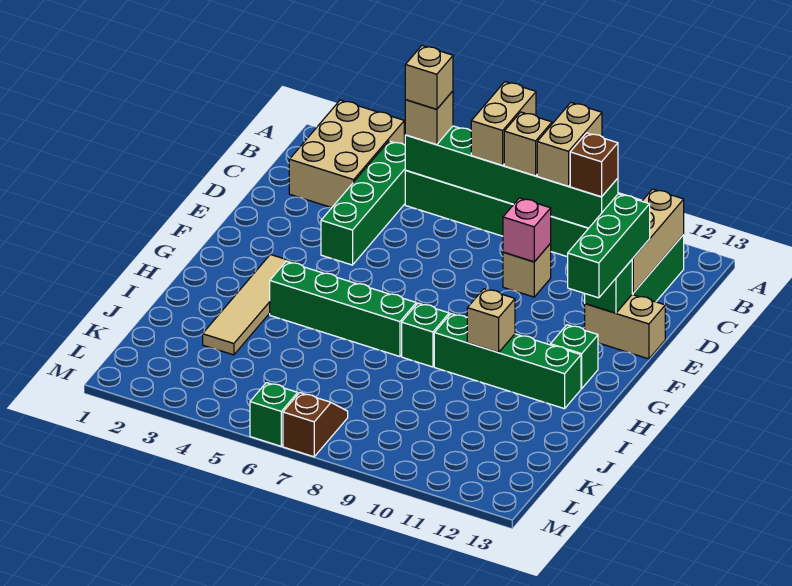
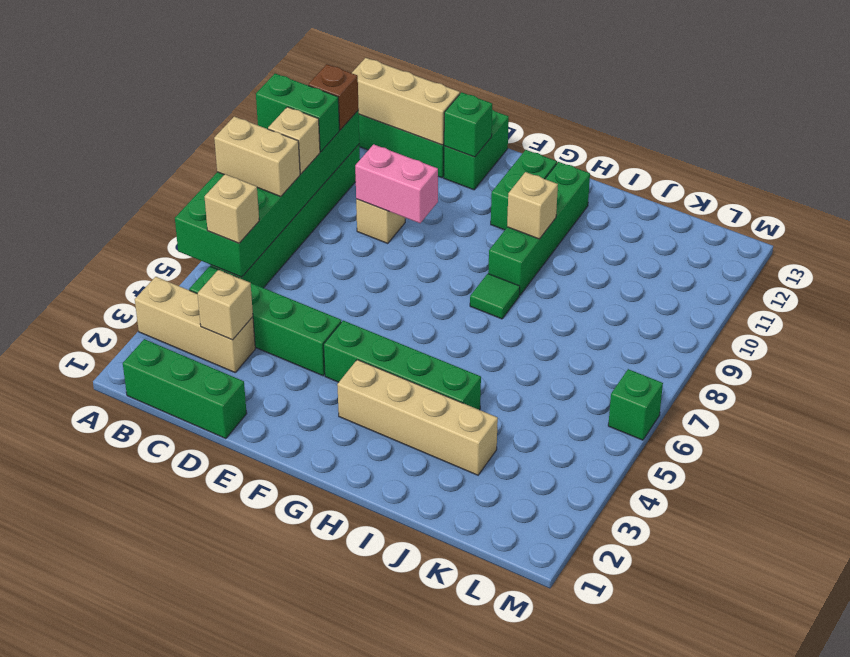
tan brick A2:C3 level 1 -> tan brick A3:C3 level 1
tan brick A9:B9 level 3 -> green brick A9:B9 level 3
green brick B5:B10 level 2 -> green brick A5:B10 level 2
tan brick B5 level 4 -> tan brick C3 level 2
pink brick D9 level 2 -> pink brick D9:E9 level 2
green brick D12:F12 level 3 -> green brick B1:D1 level 1
tan brick E12:E13 level 1 -> green brick E12:E13 level 1
tan tile G3:J3 level 1 -> tan brick G3:J3 level 1
green brick G12 level 1 -> green brick G11:G12 level 1
green brick H4:H7 level 1 -> green brick F4:I4 level 1
green brick H8 level 1 -> green tile H8 level 1
brown slope L7:M7 level 1 top M -> none

